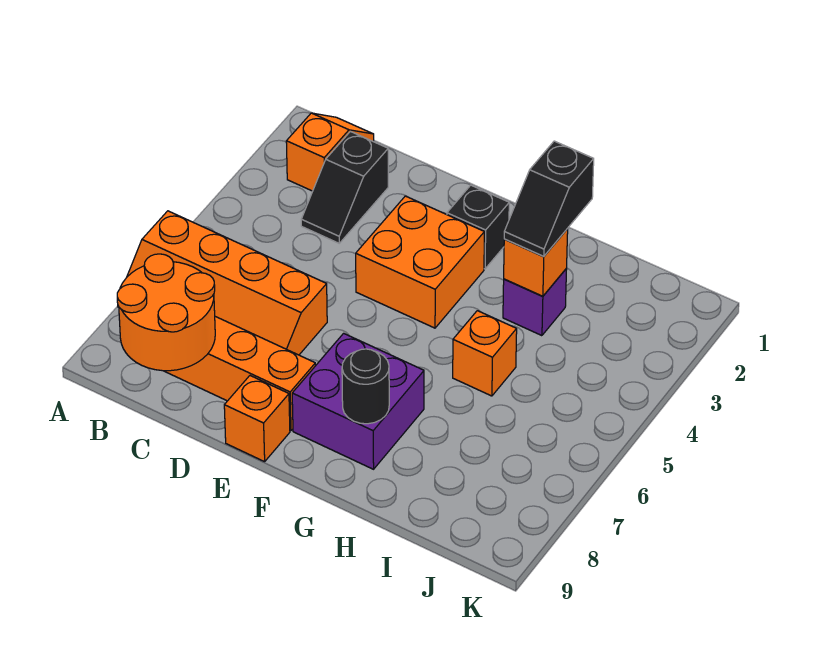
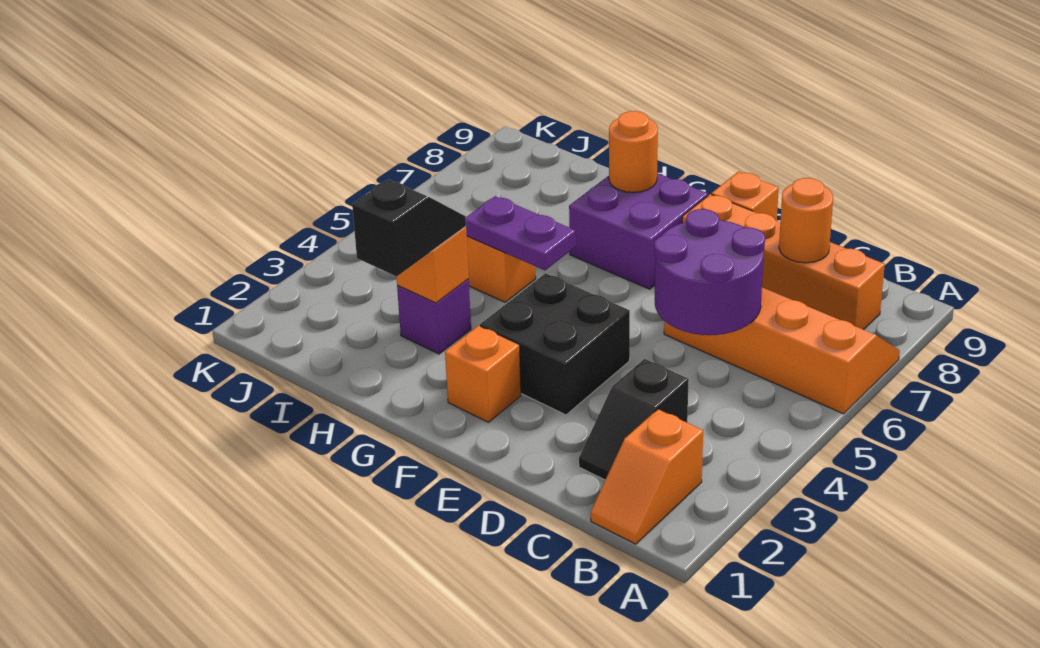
orange round brick B8:C9 level 2 -> orange round brick C8 level 2
black slope C2:C3 level 1 top 2 -> black slope C2:C3 level 1 top 3
none -> purple round brick C5:D6 level 2
orange brick E3:F4 level 1 -> black brick E3:F4 level 1
black brick F2 level 1 -> orange brick F2 level 1
none -> purple plate G5:H5 level 2
black round brick G8 level 2 -> orange round brick G8 level 2

